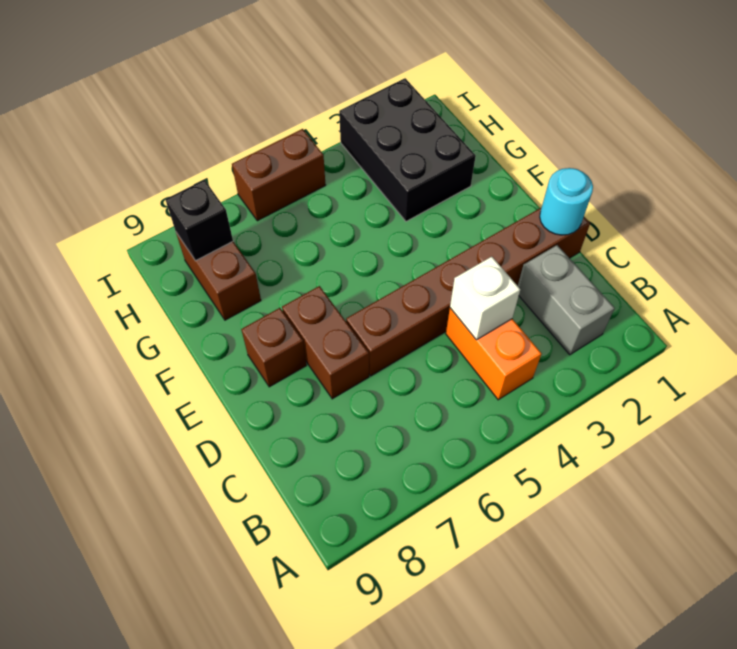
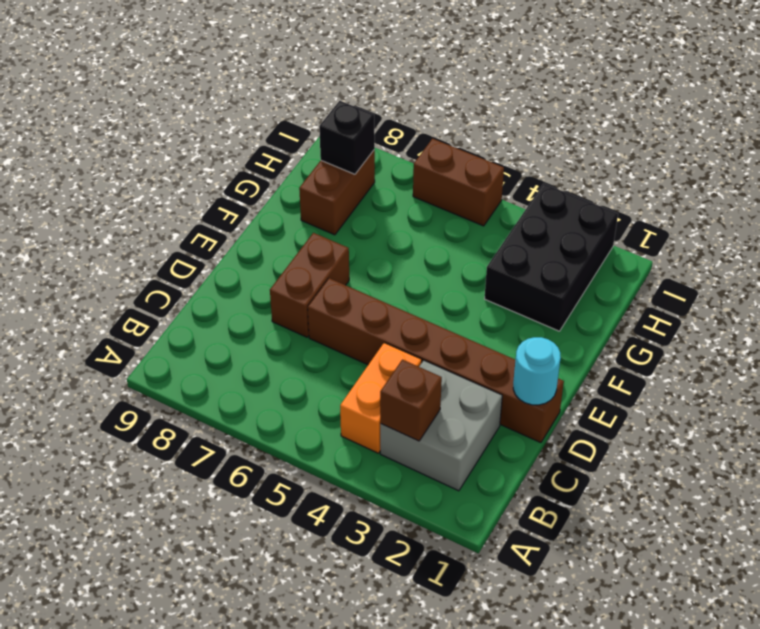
grey brick B2:C2 level 1 -> grey brick B2:C3 level 1
white brick C4 level 2 -> none
brown brick E8 level 1 -> brown brick B3 level 2

